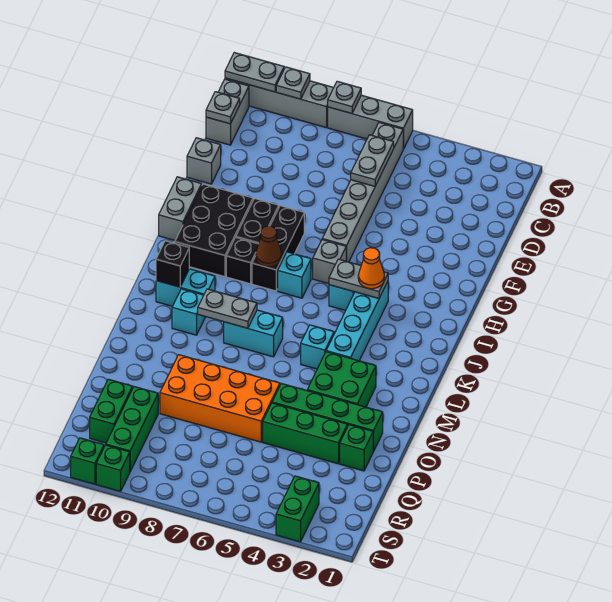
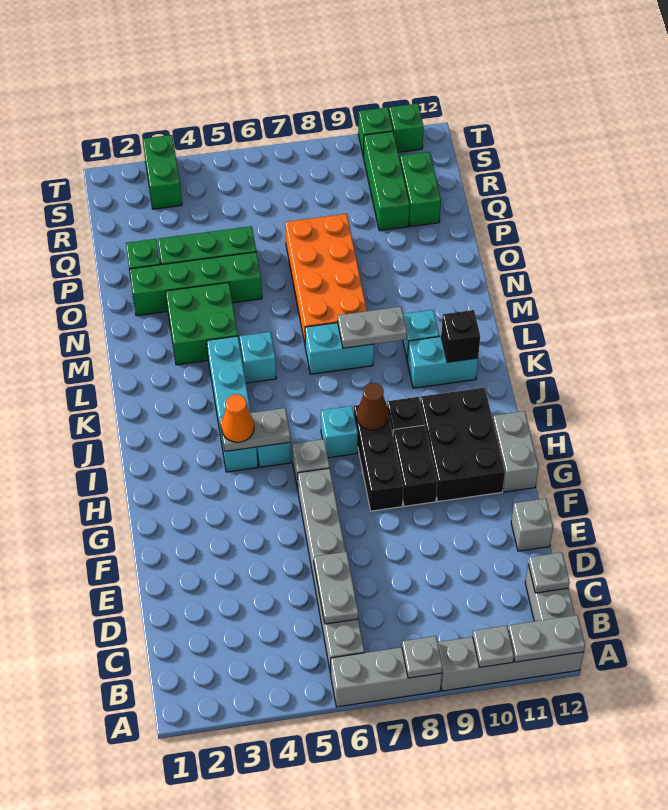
orange brick O6:P9 level 1 -> orange brick M7:P8 level 1

